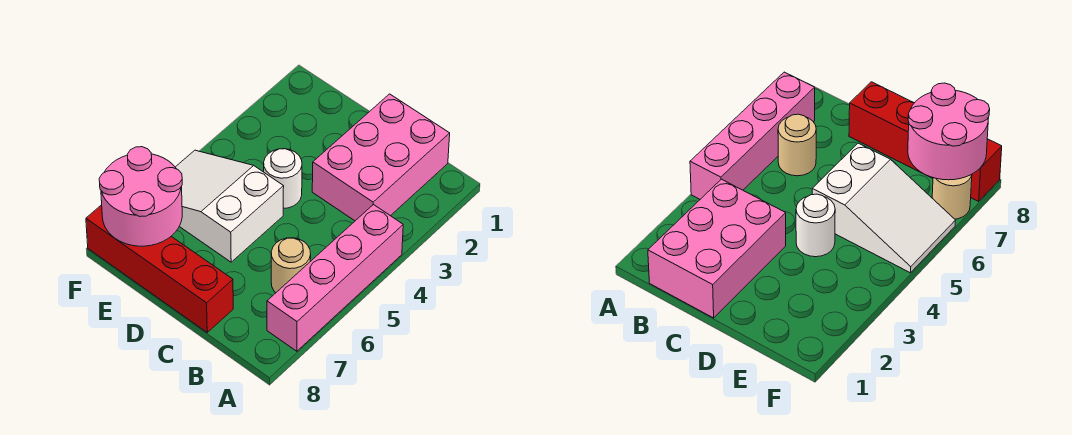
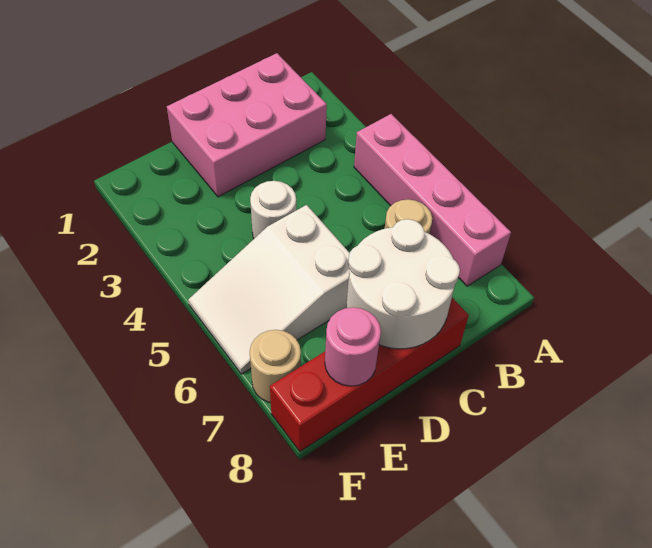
pink brick B1:C3 level 1 -> pink brick B1:D2 level 1
none -> white round brick C7:D8 level 2
pink round brick E7:F8 level 2 -> pink round brick E8 level 2

